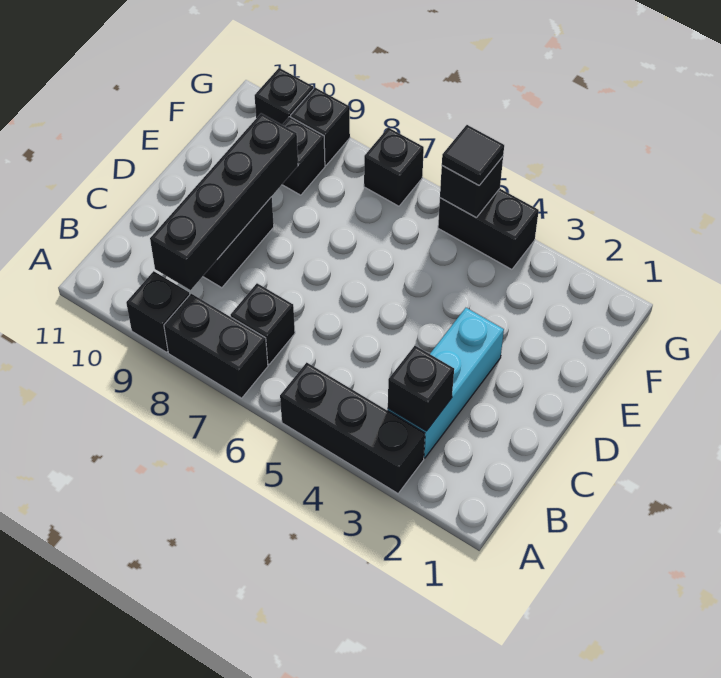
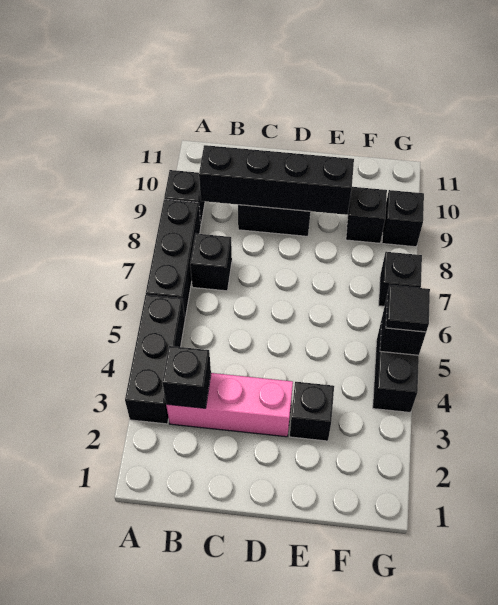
black brick A7:A8 level 1 -> black brick A6:A8 level 1
cyan brick B3:D3 level 1 -> pink brick B3:D3 level 1
black brick G10 level 1 -> black brick E3 level 1

